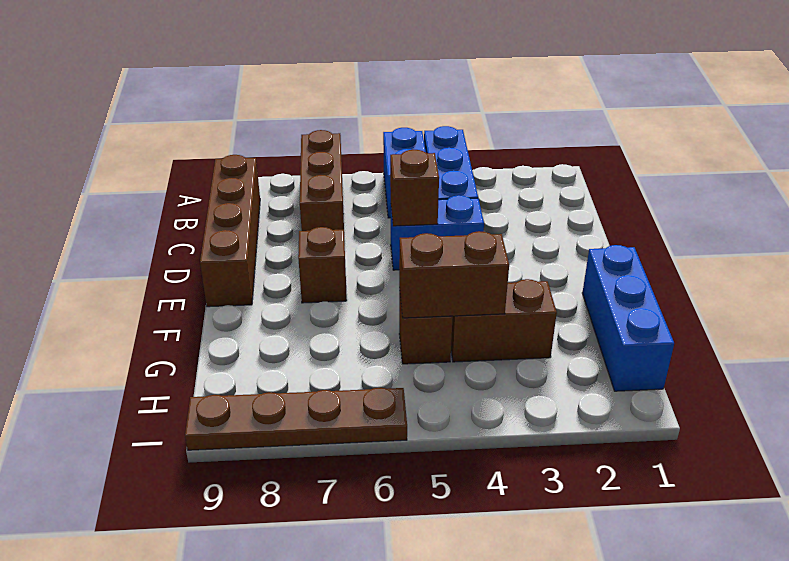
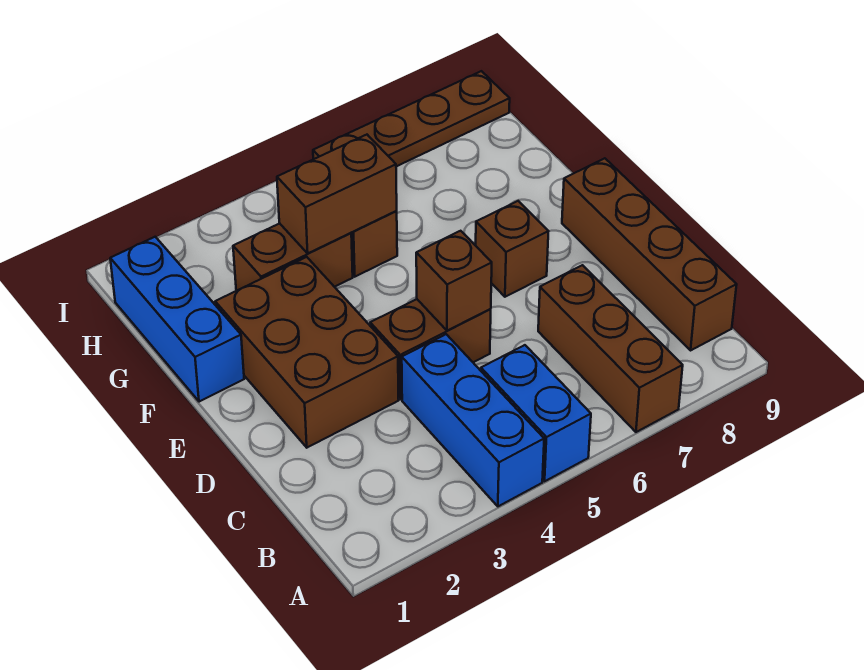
none -> brown brick D2:F3 level 1
blue brick D4:D5 level 1 -> brown brick D4:D5 level 1

